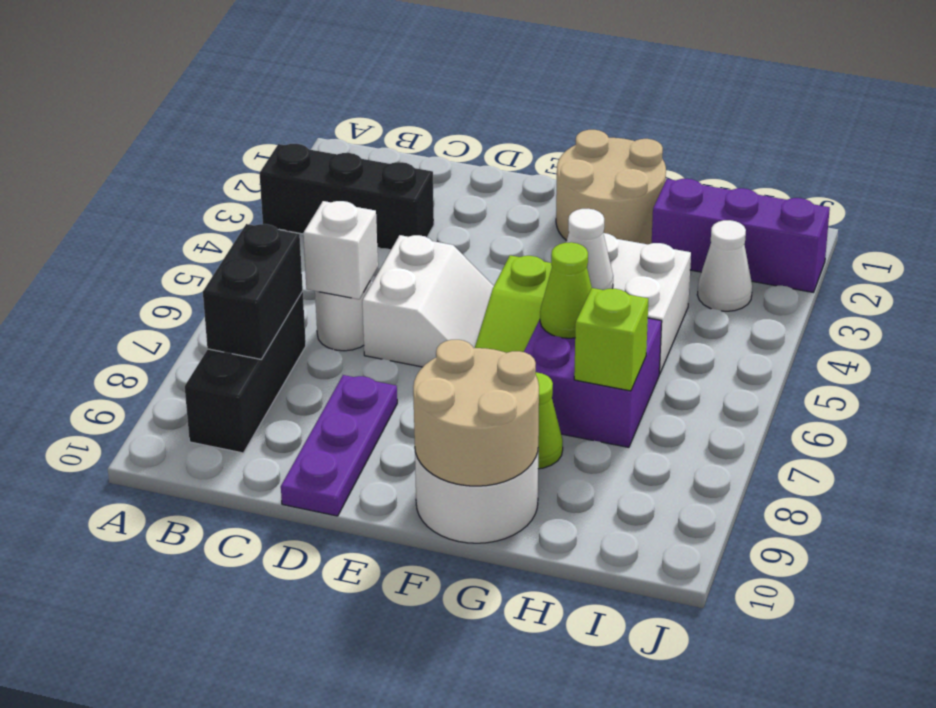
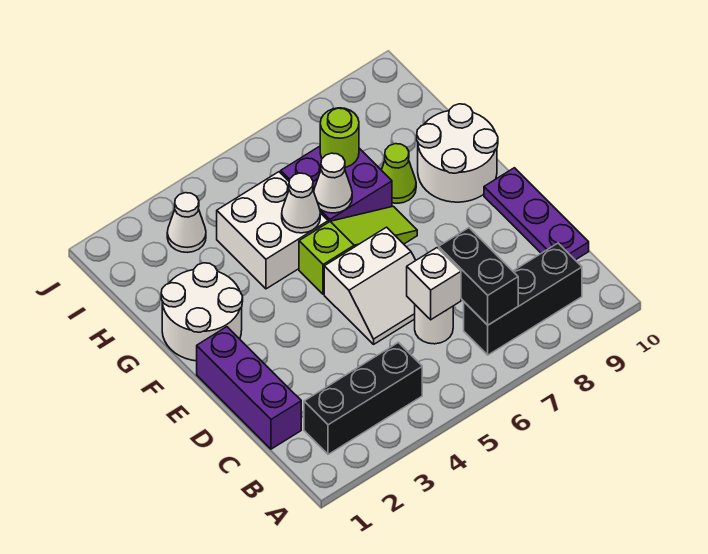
black brick A3:C3 level 1 -> black brick B2:B4 level 1
black brick B7:B8 level 2 -> black brick B7:C7 level 2
white slope D5:E6 level 1 top D -> white slope D5:E6 level 1 top E
purple plate D8:D10 level 1 -> purple plate C10:E10 level 1
tan round brick F1:G2 level 1 -> white round brick F1:G2 level 1
tan round brick F9:G10 level 2 -> none
lime cone G6 level 2 -> white cone G6 level 2
purple brick H2:J2 level 1 -> purple brick C1:E1 level 1
lime brick H7 level 2 -> lime round brick H7 level 2

